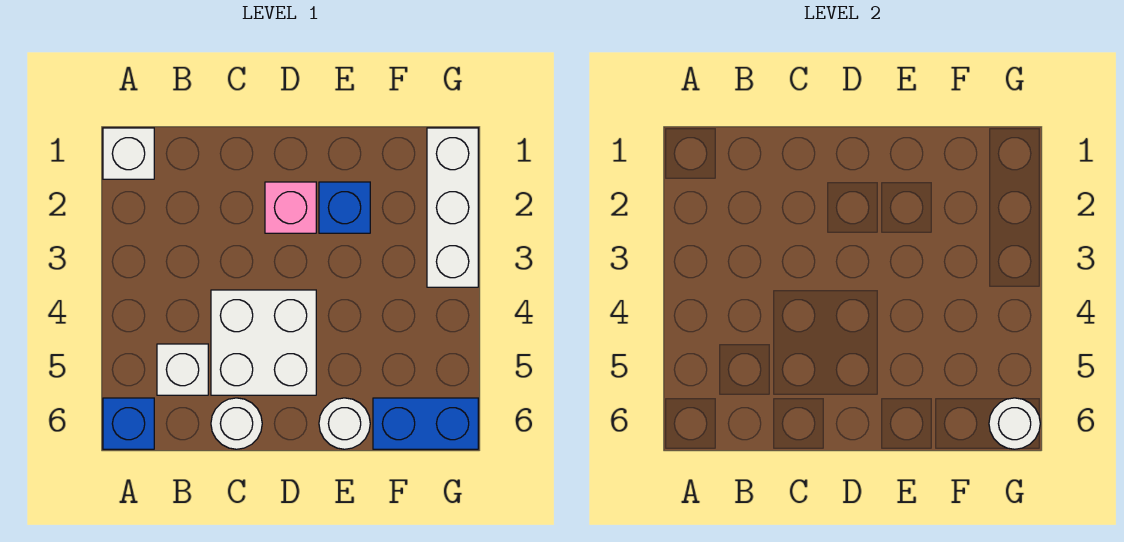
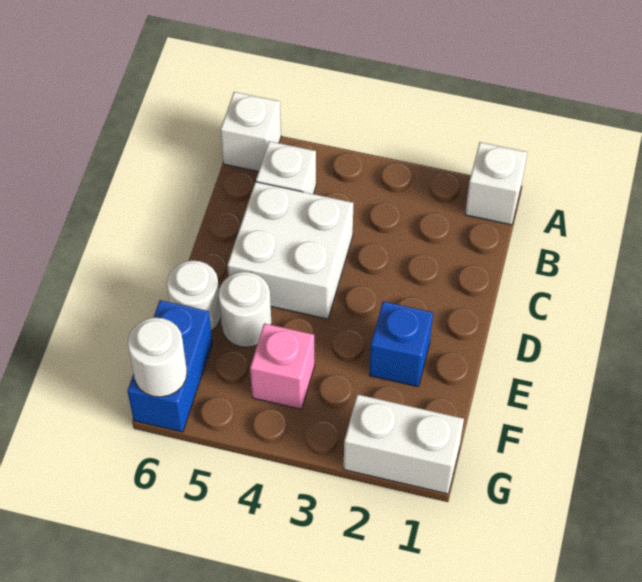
blue brick A6 level 1 -> white brick A6 level 1
white round brick C6 level 1 -> white round brick E5 level 1
pink brick D2 level 1 -> pink brick F4 level 1
white brick G1:G3 level 1 -> white brick G1:G2 level 1

